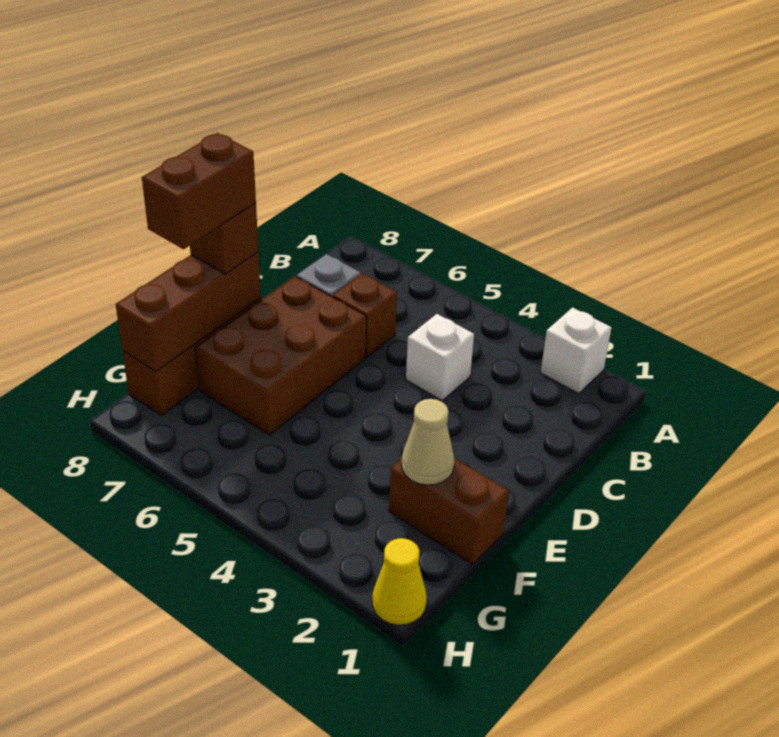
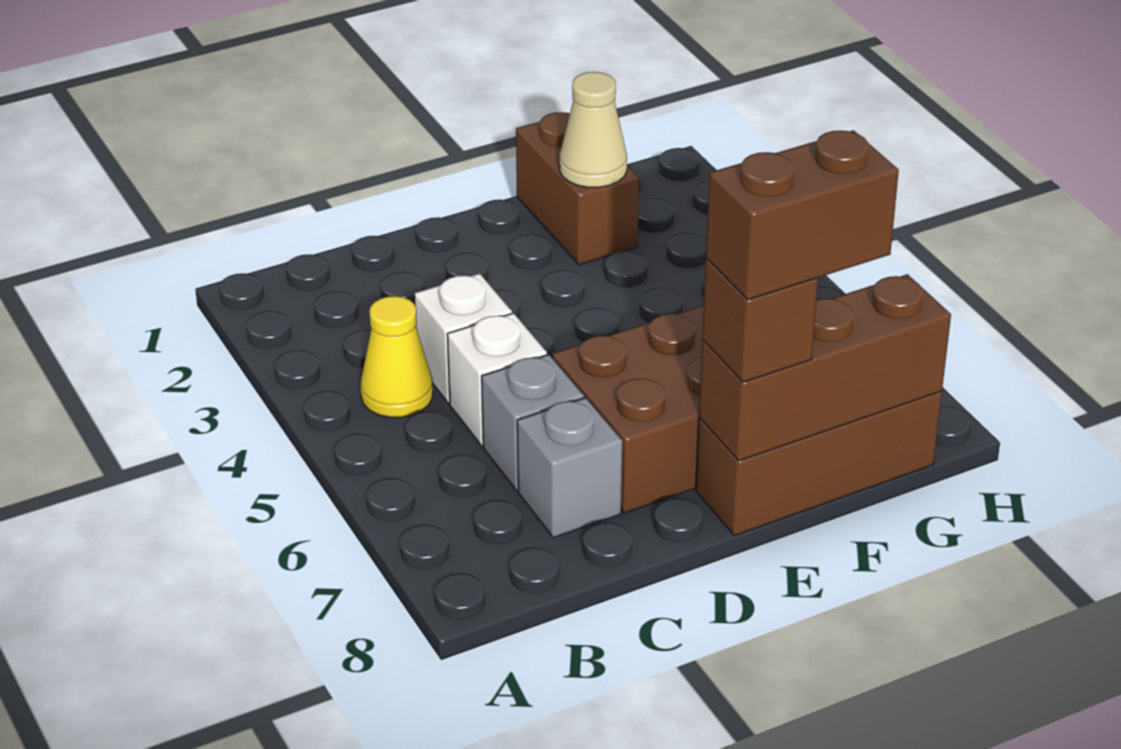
white brick A2 level 1 -> white brick C5 level 1
brown brick C6 level 1 -> grey brick C6 level 1
yellow cone H1 level 1 -> yellow cone B4 level 1

